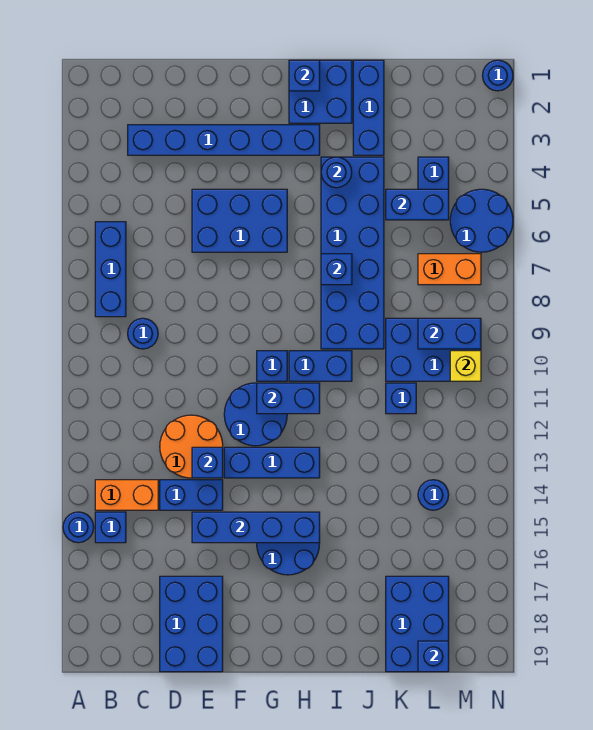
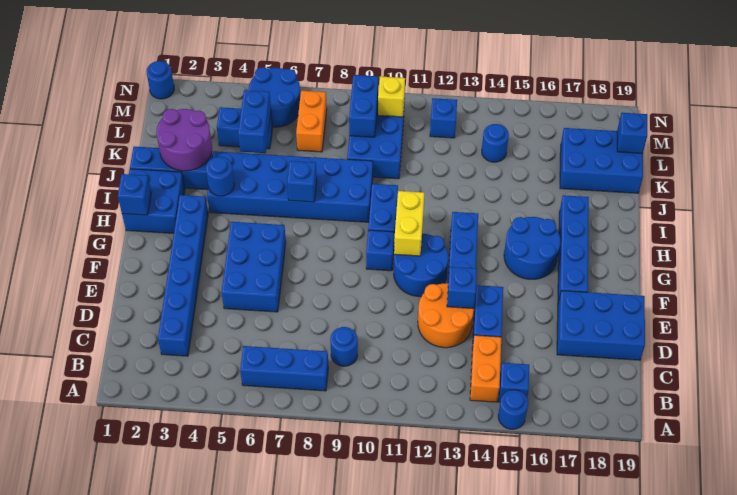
blue brick E15:H15 level 2 -> blue brick F17:I17 level 1
blue brick G11:H11 level 2 -> yellow brick G11:H11 level 2
none -> purple round brick J2:K3 level 2
blue brick K11 level 1 -> blue brick M12 level 1

